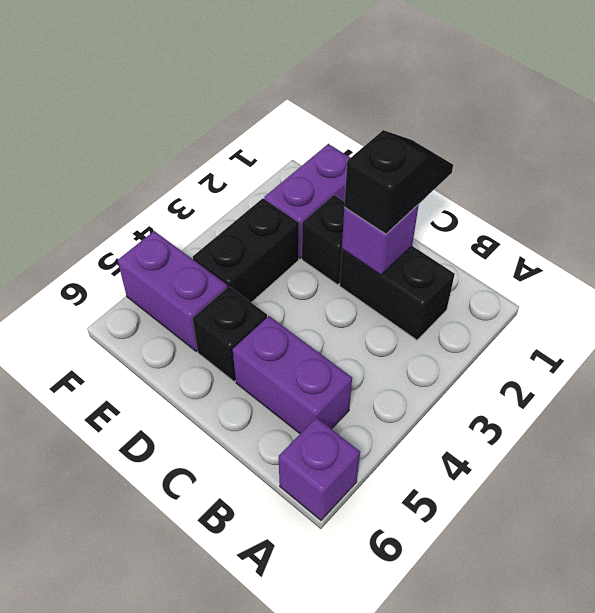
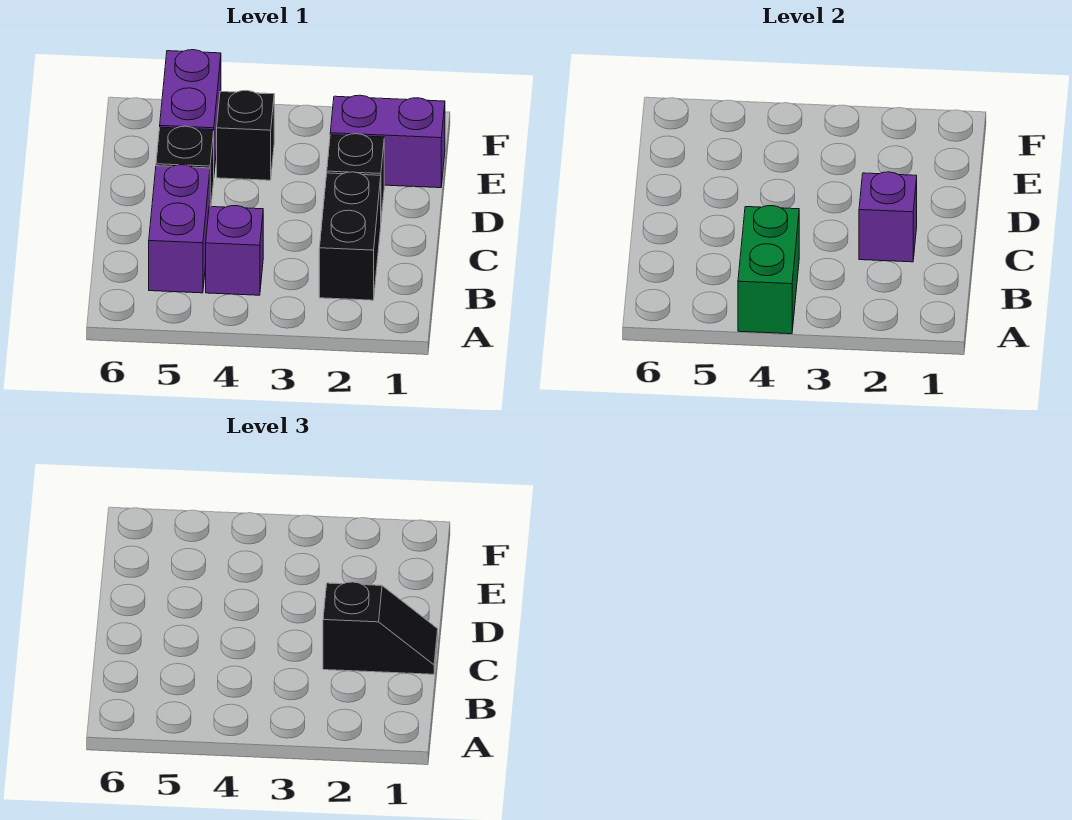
none -> green brick A4:B4 level 2
purple brick A6 level 1 -> purple brick B4 level 1
black brick E3:E4 level 1 -> black brick E4 level 1

